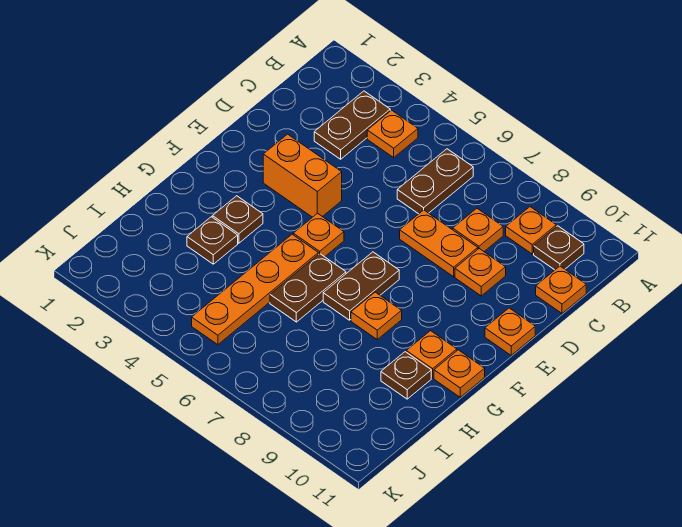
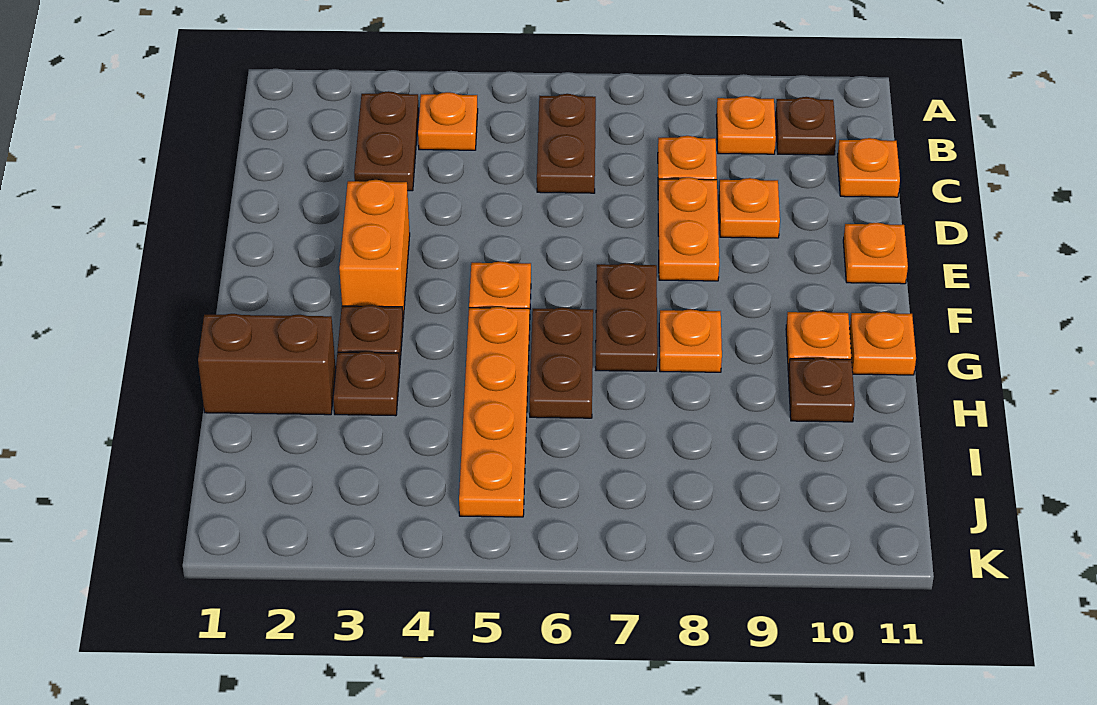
orange plate D7:D8 level 1 -> orange plate D8:E8 level 1
orange brick E3:E4 level 1 -> orange brick E3:F3 level 1
none -> brown brick H1:H2 level 1

